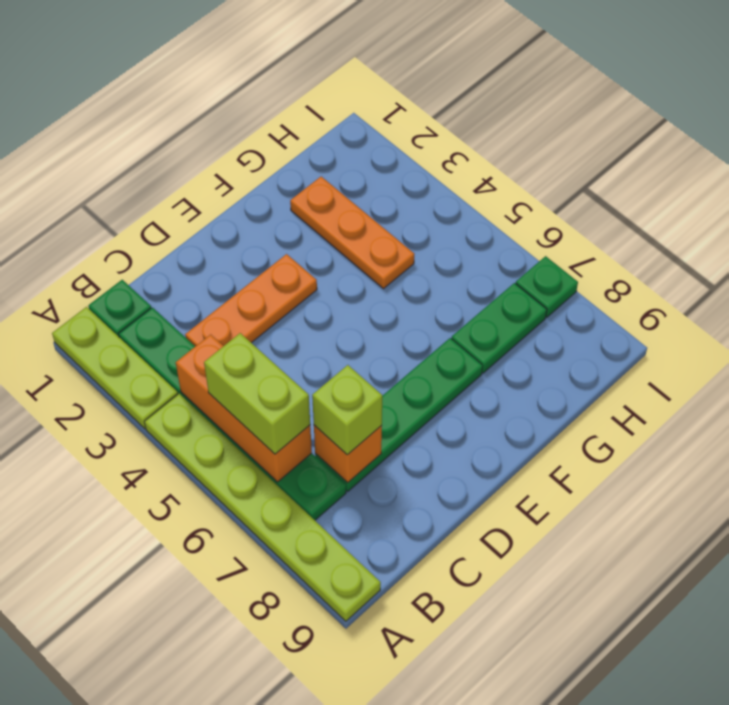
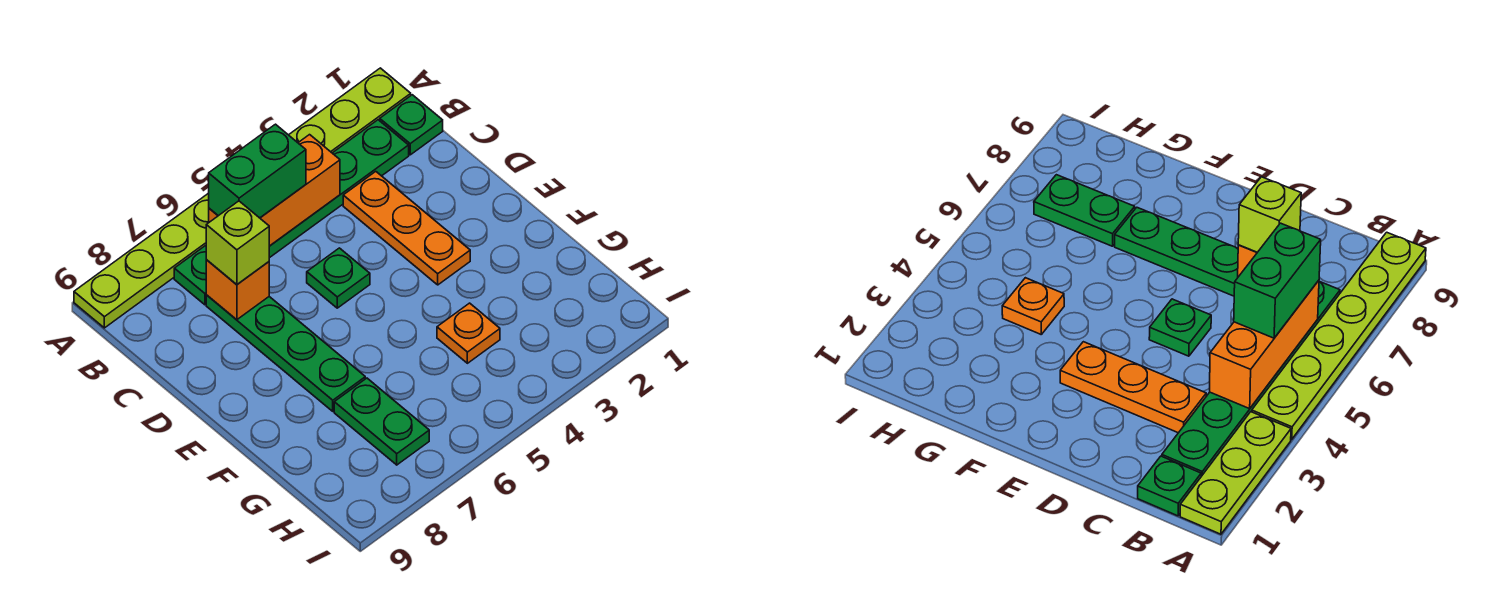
lime brick B5:B6 level 3 -> green brick B5:B6 level 3
orange plate G2:G4 level 1 -> orange plate G4 level 1
green plate I7 level 1 -> green plate D5 level 1

